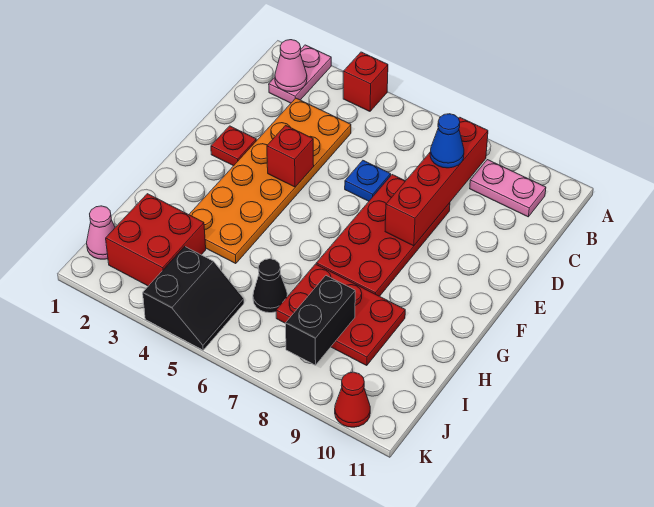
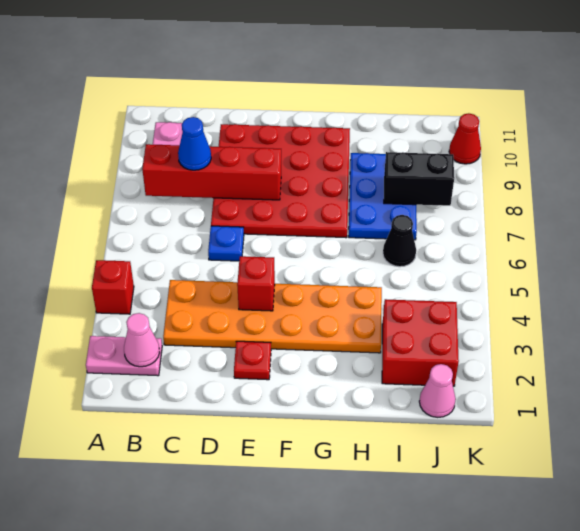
red plate D7:G8 level 1 -> red plate D7:G10 level 1
red plate H7:I9 level 1 -> blue plate H7:I9 level 1
black slope J4:K5 level 1 top 4 -> none

